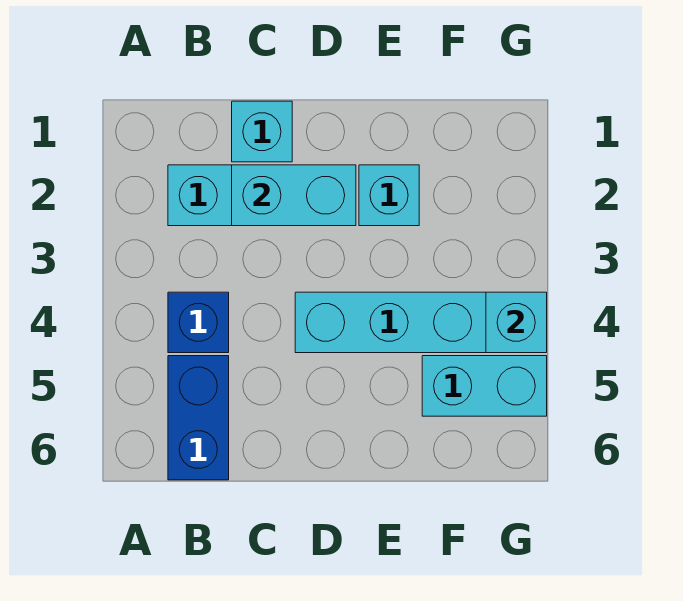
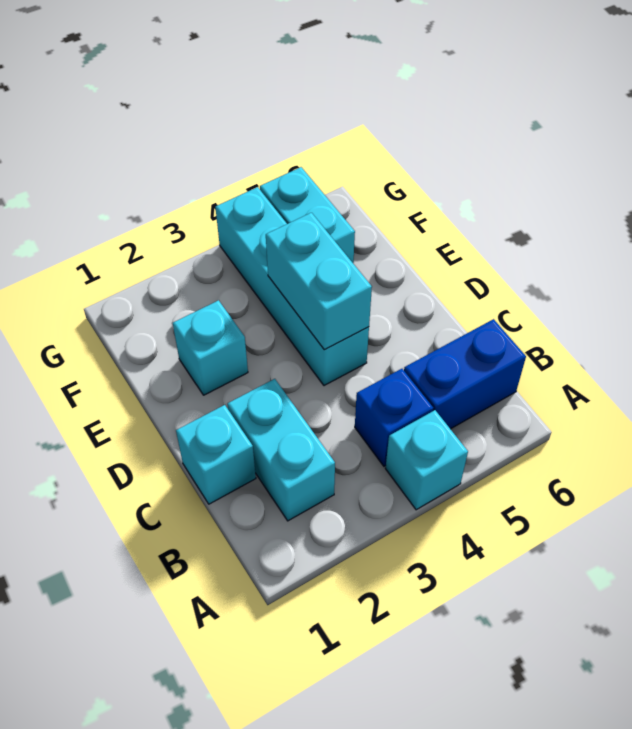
cyan brick C2:D2 level 2 -> cyan brick D4:E4 level 2
cyan brick G4 level 2 -> cyan brick A4 level 1

